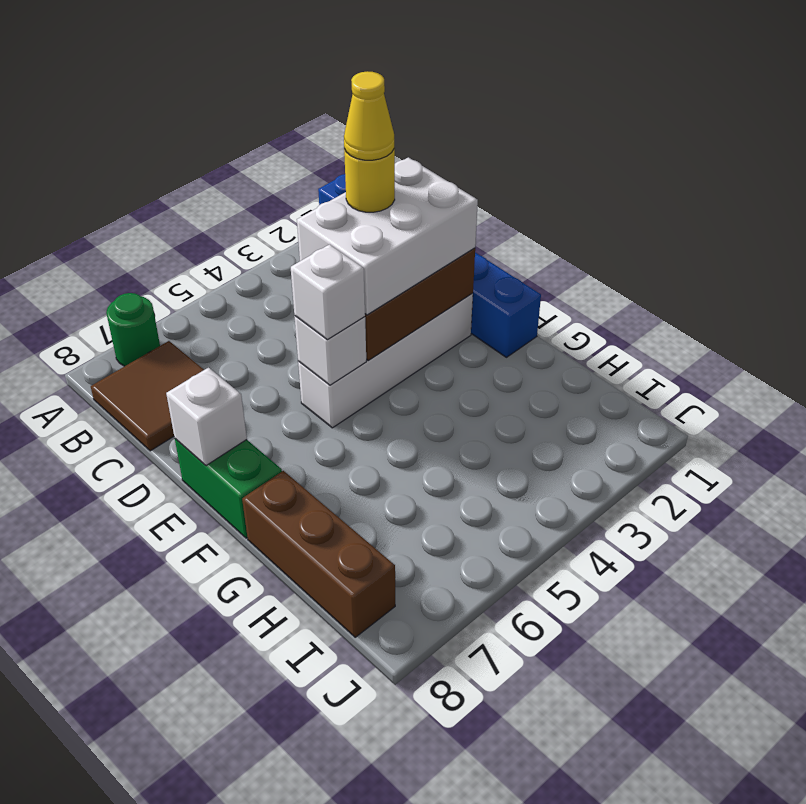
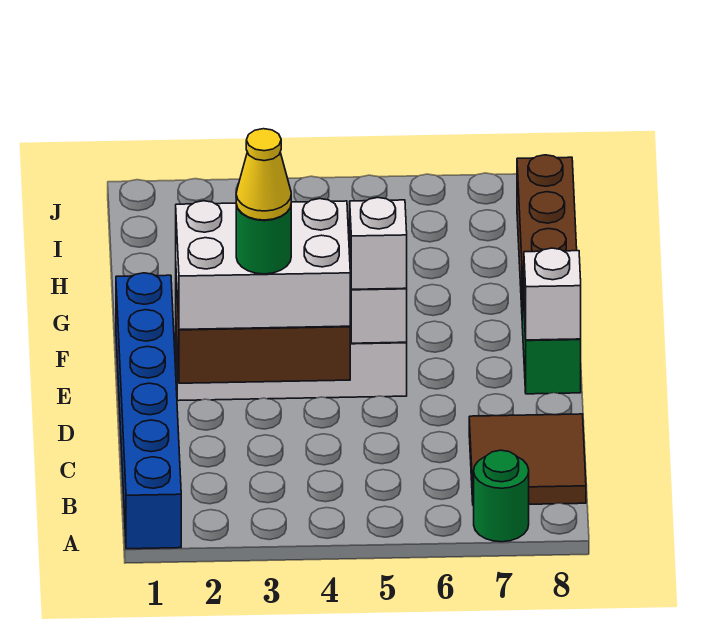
yellow round brick D3 level 4 -> green round brick D3 level 4

